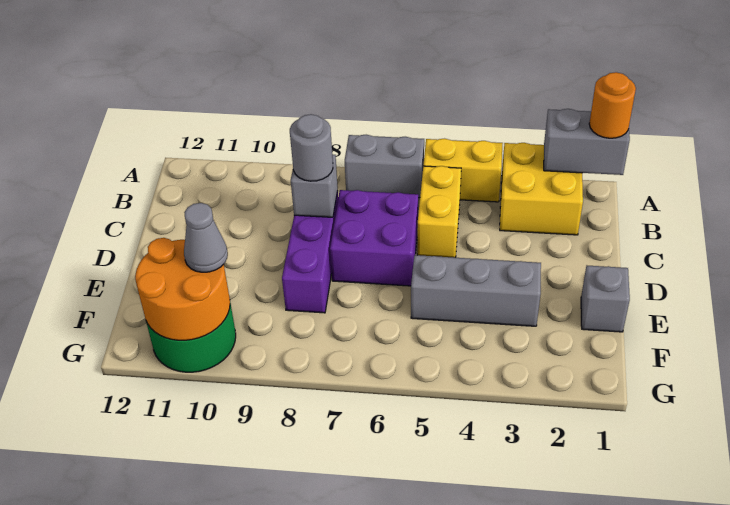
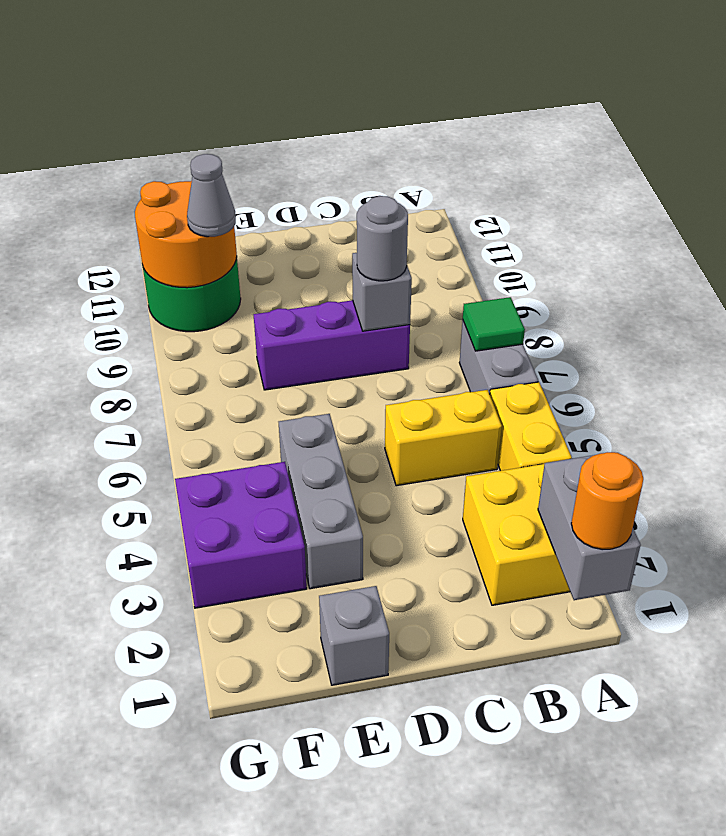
none -> green tile A7 level 2
purple brick C6:D7 level 1 -> purple brick F3:G4 level 1

